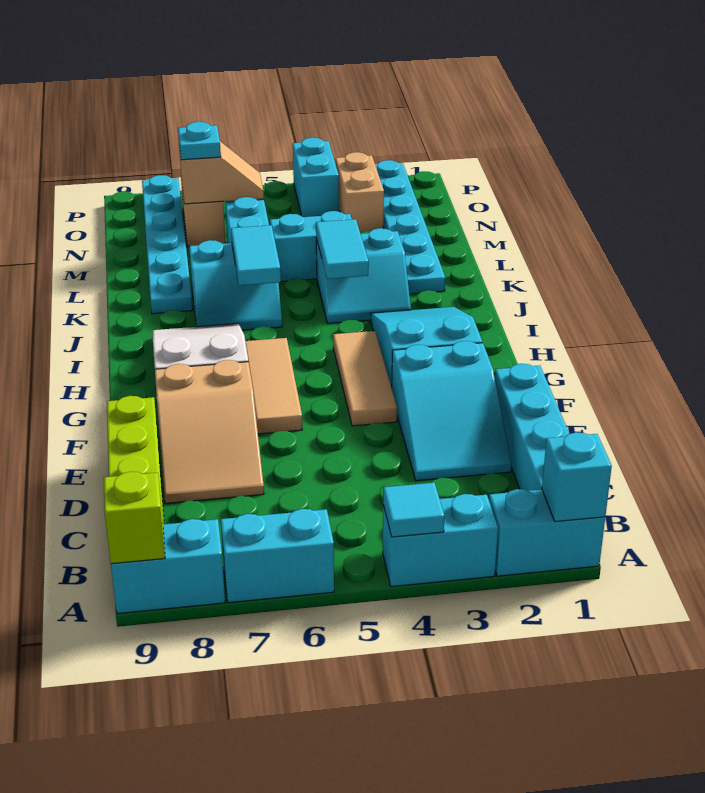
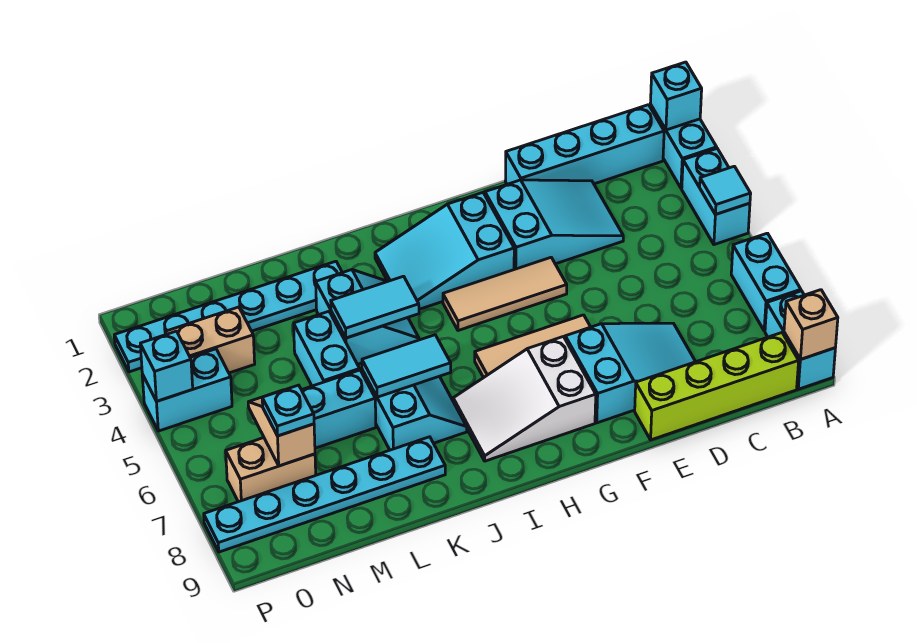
lime brick A9 level 2 -> tan brick A9 level 2
tan slope D7:F8 level 1 top F -> cyan slope D7:F8 level 1 top F
none -> cyan brick P4 level 2

